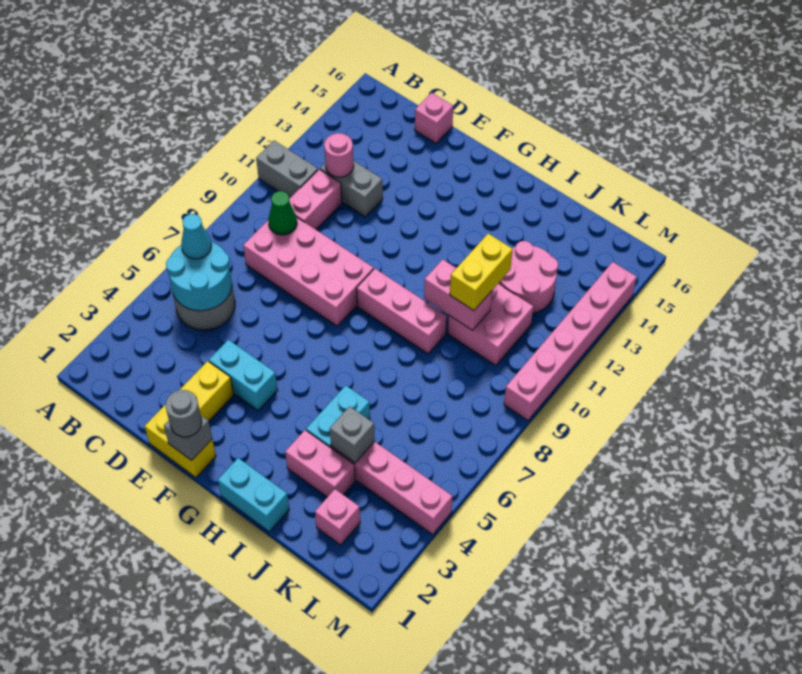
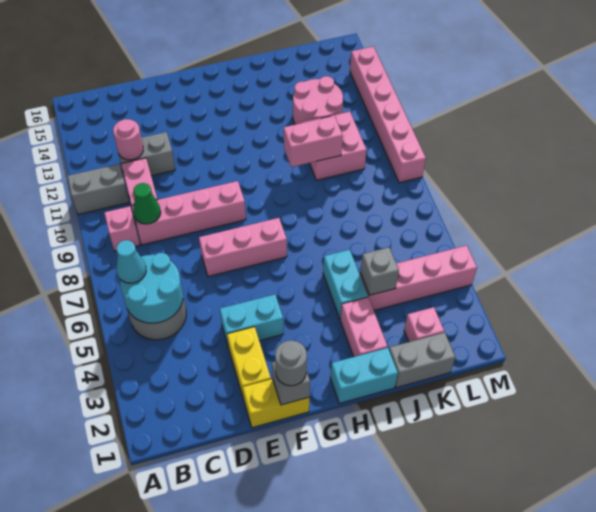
pink brick C8:F9 level 1 -> pink brick C9:F9 level 1
pink brick D16 level 1 -> pink brick B9 level 1
pink brick G9:I9 level 1 -> pink brick E7:G7 level 1
pink brick I3:J3 level 1 -> pink brick I2:I3 level 1
none -> grey brick J1:K1 level 1
yellow brick J10:J11 level 3 -> none

